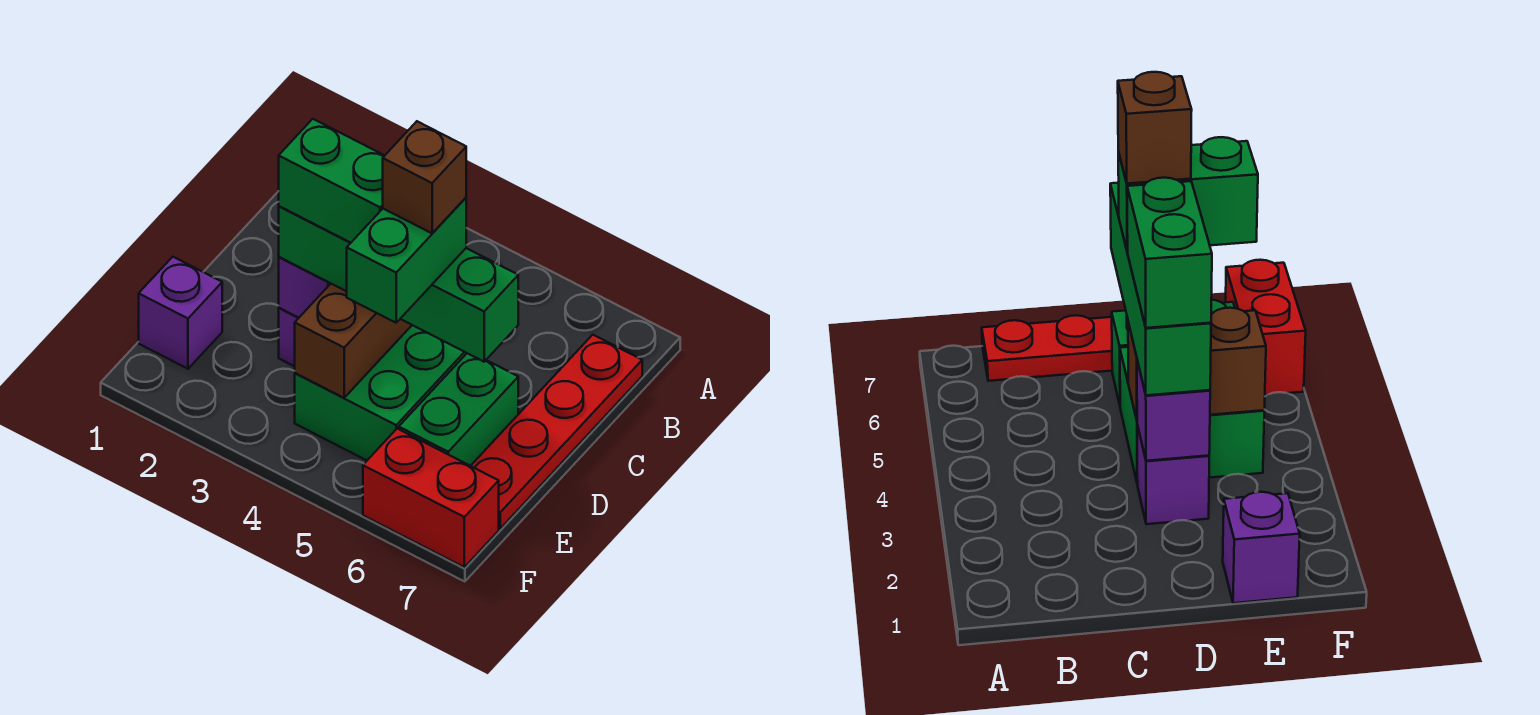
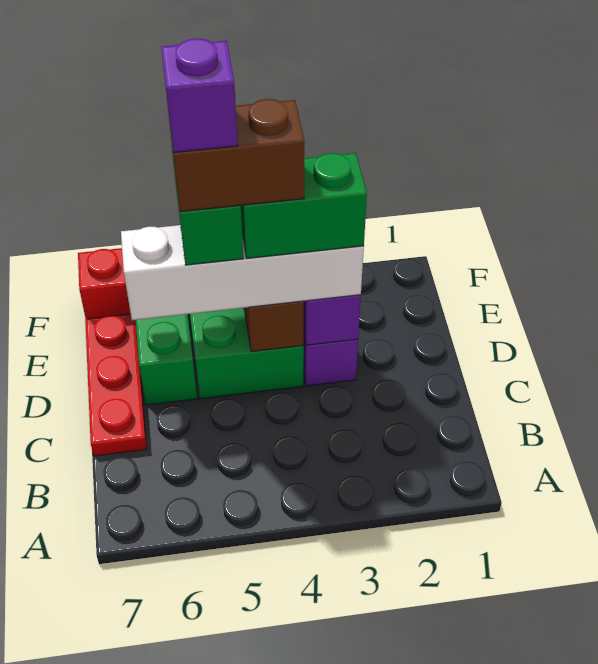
red plate B7:E7 level 1 -> red plate C7:E7 level 1
green brick D3:D6 level 3 -> white brick D3:D6 level 3
brown brick D5 level 5 -> brown brick D4:D5 level 5
purple brick E1 level 1 -> purple brick D5 level 6

